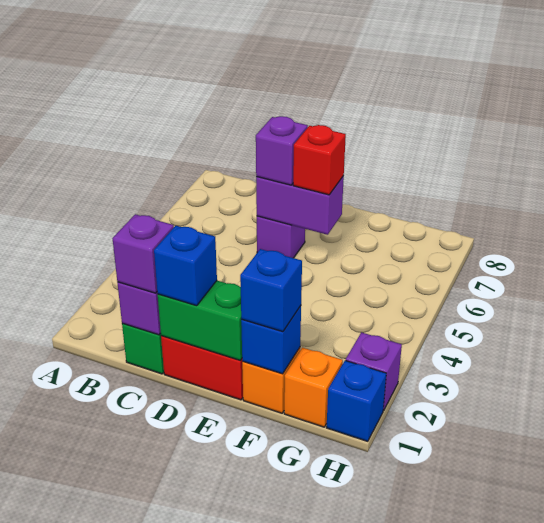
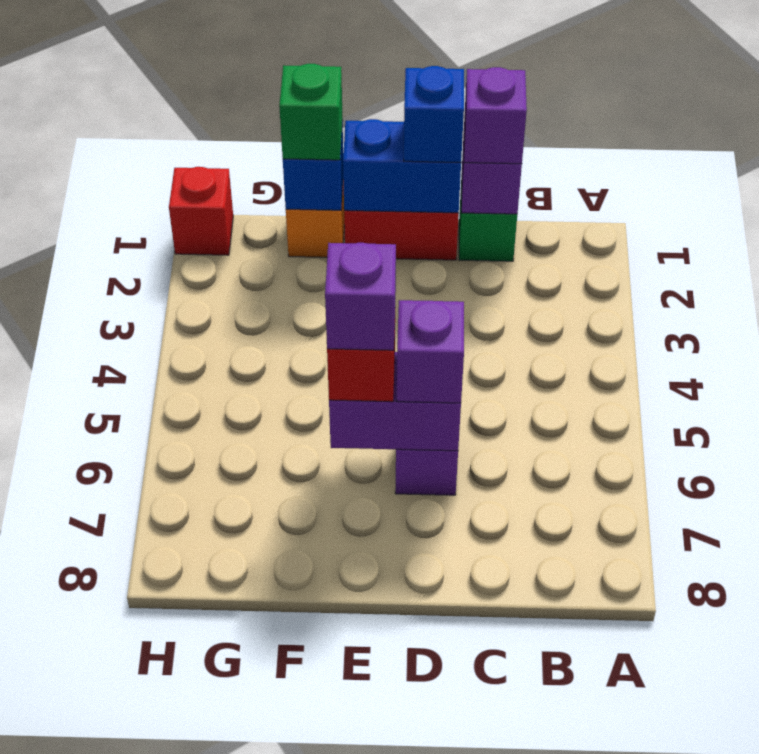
green brick D1:E1 level 2 -> blue brick D1:E1 level 2
blue brick F1 level 3 -> green brick F1 level 3
orange brick G1 level 1 -> none
blue brick H1 level 1 -> red brick H1 level 1
purple brick H2 level 1 -> purple brick E6 level 4

